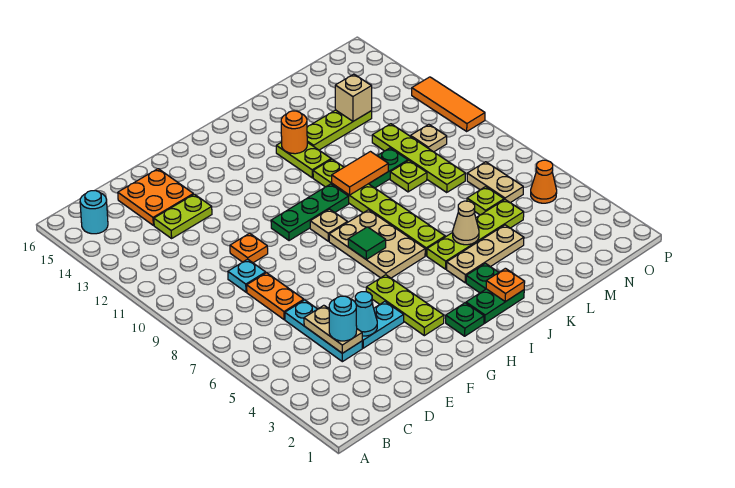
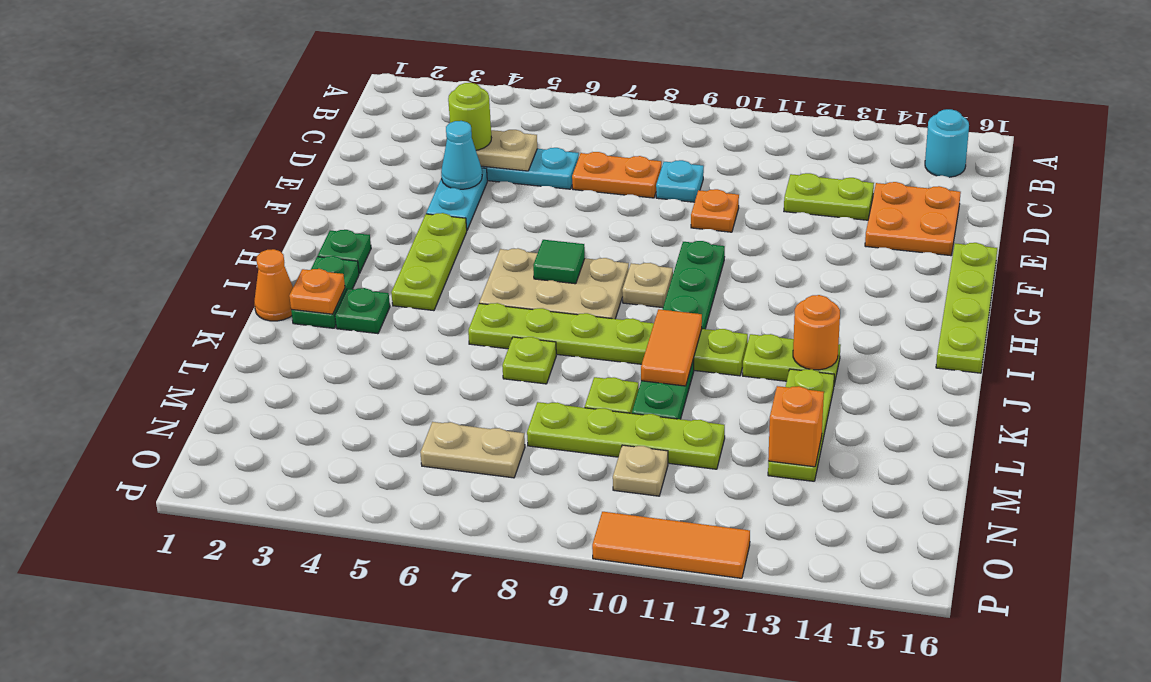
cyan round brick D4 level 3 -> lime round brick D4 level 3
lime plate D13:E13 level 1 -> lime plate D12:D13 level 1
lime plate G3:G5 level 1 -> lime plate G4:I4 level 1
tan plate J4:L4 level 1 -> none
lime plate J5:M5 level 1 -> lime plate F16:I16 level 1
tan cone K5 level 2 -> none
lime plate M6 level 1 -> lime plate K7 level 1
tan brick M13 level 2 -> orange brick M13 level 2
orange cone O5 level 1 -> orange cone J1 level 1

